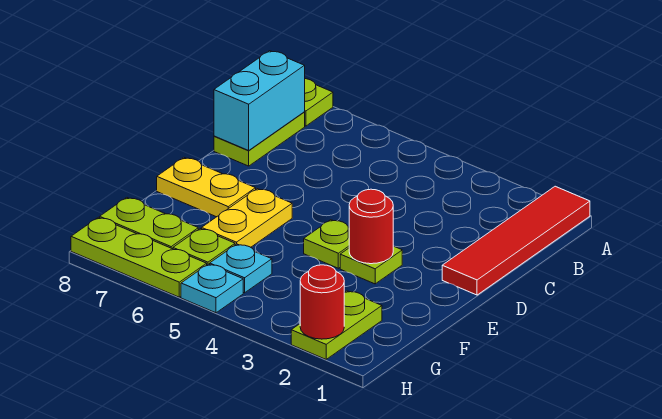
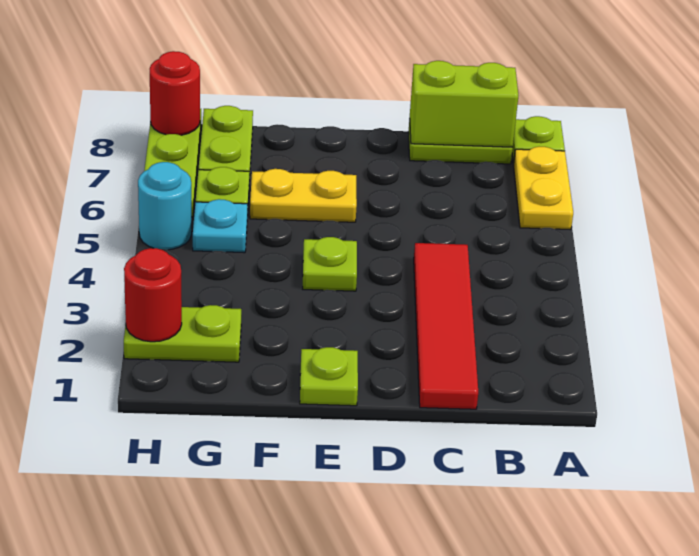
red tile A1:D1 level 1 -> red tile C1:C4 level 1
cyan brick B8:C8 level 2 -> lime brick B8:C8 level 2
lime plate E3 level 1 -> lime plate E1 level 1
red round brick E3 level 2 -> red round brick H8 level 2
yellow plate E7:E8 level 1 -> yellow plate A6:A7 level 1
cyan plate H5 level 1 -> cyan round brick H5 level 1

